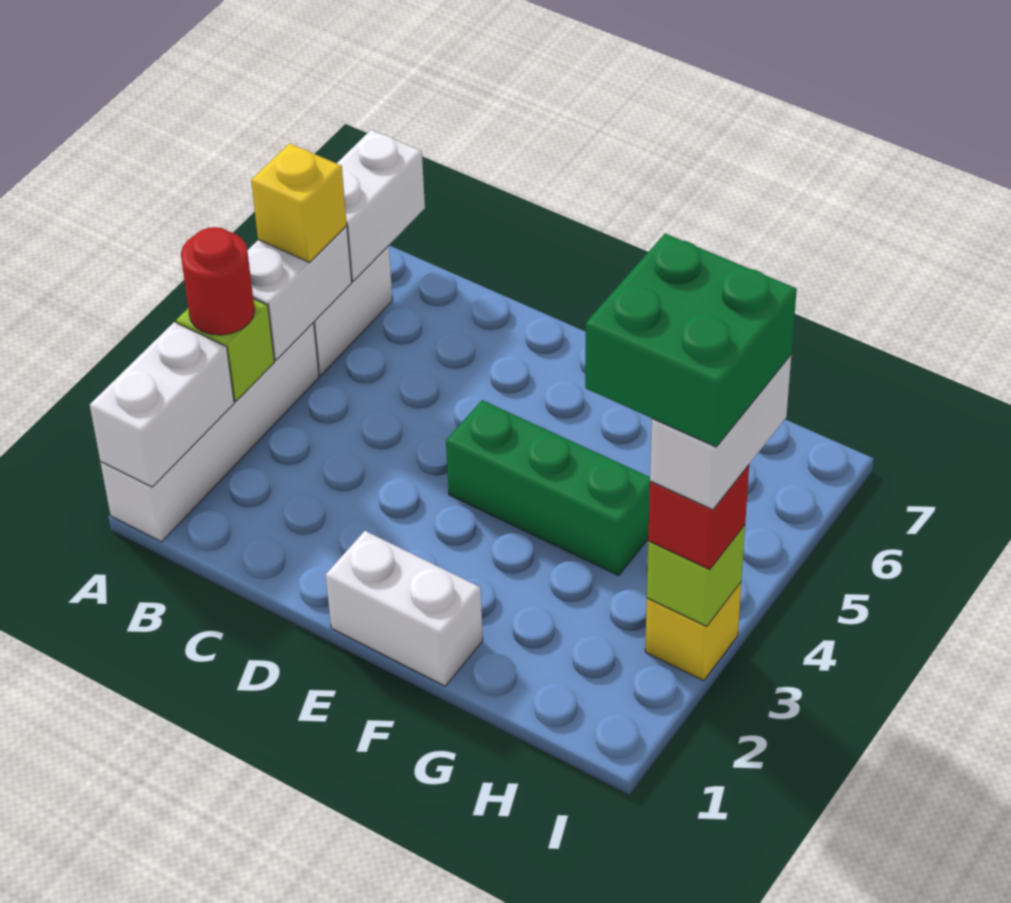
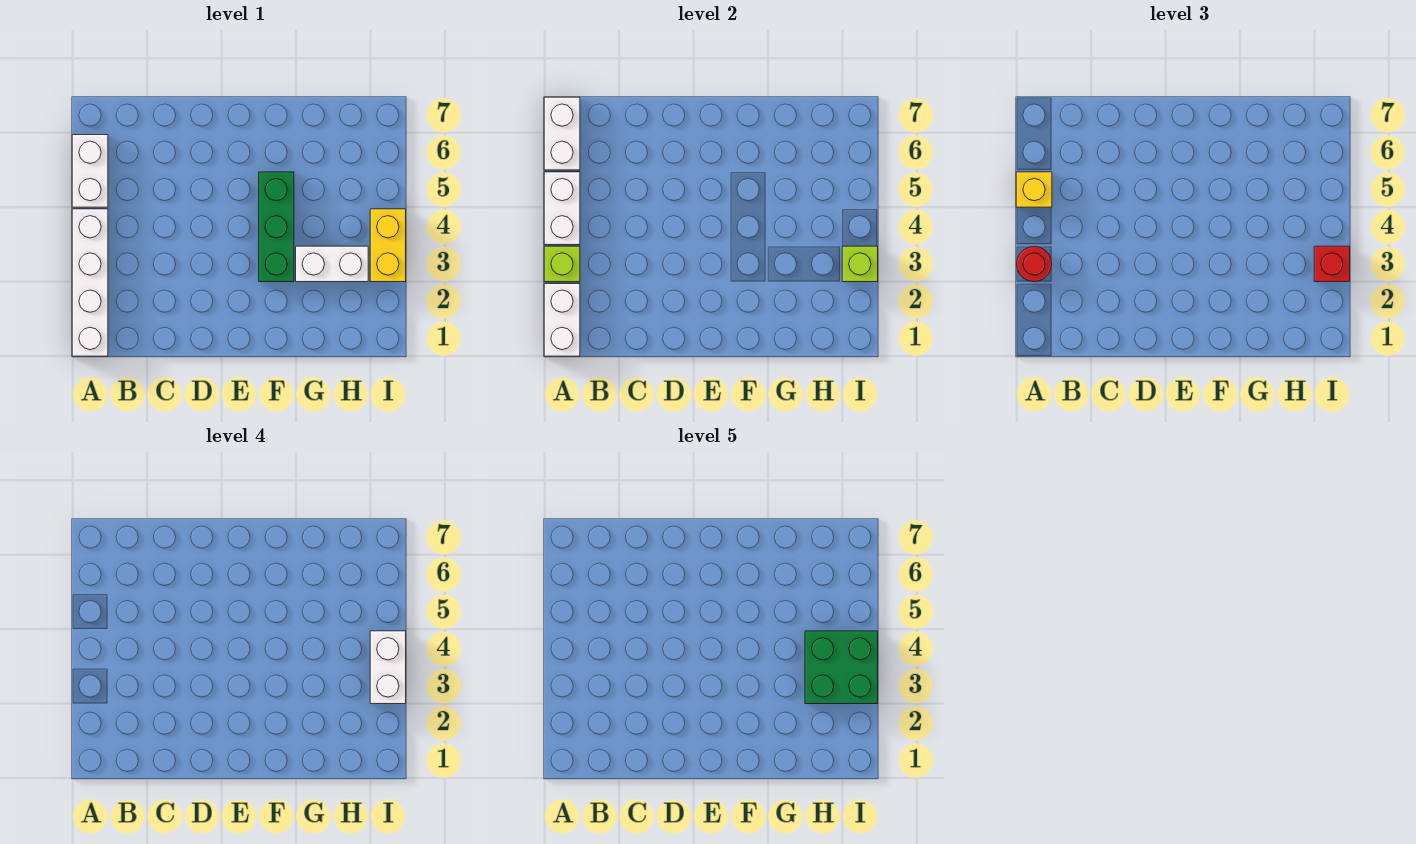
white brick E1:F1 level 1 -> white brick G3:H3 level 1
green brick E4:G4 level 1 -> green brick F3:F5 level 1
yellow brick I3 level 1 -> yellow brick I3:I4 level 1

